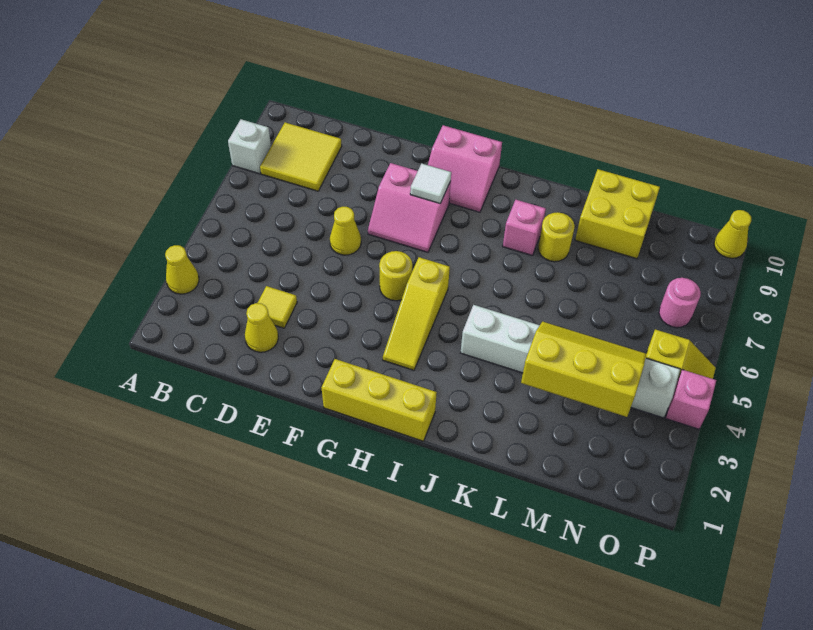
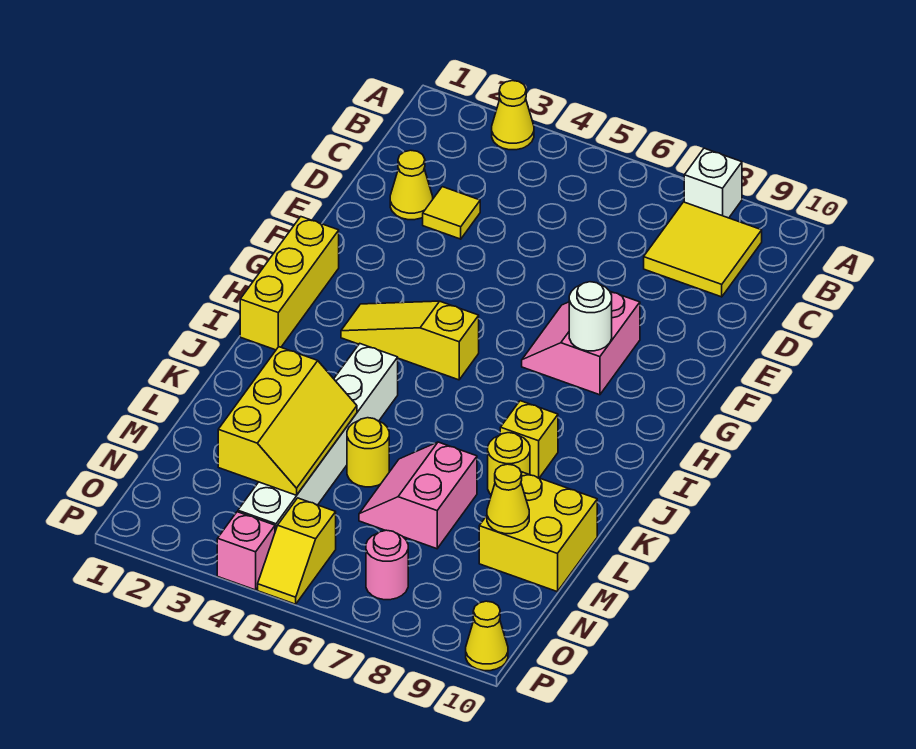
yellow cone E6 level 1 -> yellow cone M9 level 2
yellow round brick G5 level 1 -> yellow round brick L5 level 1
white tile G8 level 2 -> white round brick G8 level 2
pink slope G9:H10 level 1 top 10 -> pink slope L6:M7 level 1 top 7
pink brick J8 level 1 -> yellow brick J8 level 1

